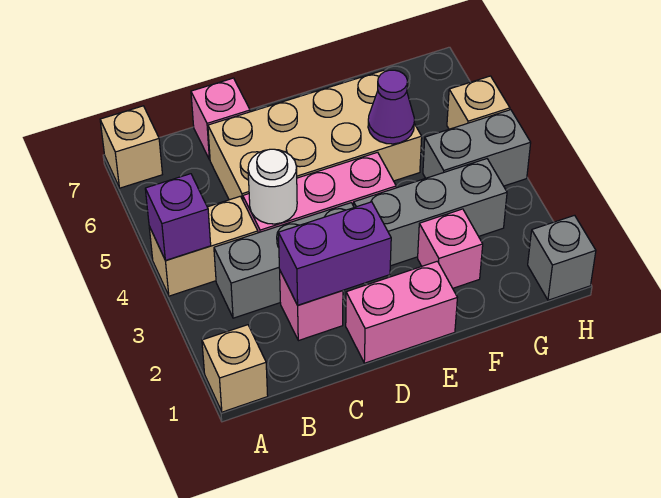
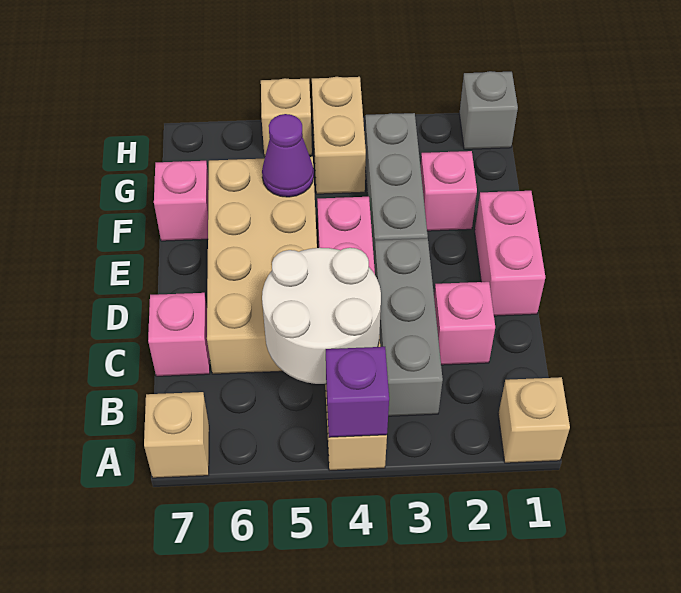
purple brick C2:D2 level 2 -> none
white round brick C4 level 2 -> white round brick B4:C5 level 2
none -> pink brick F7 level 1
grey brick G4:H4 level 1 -> tan brick G4:H4 level 1

